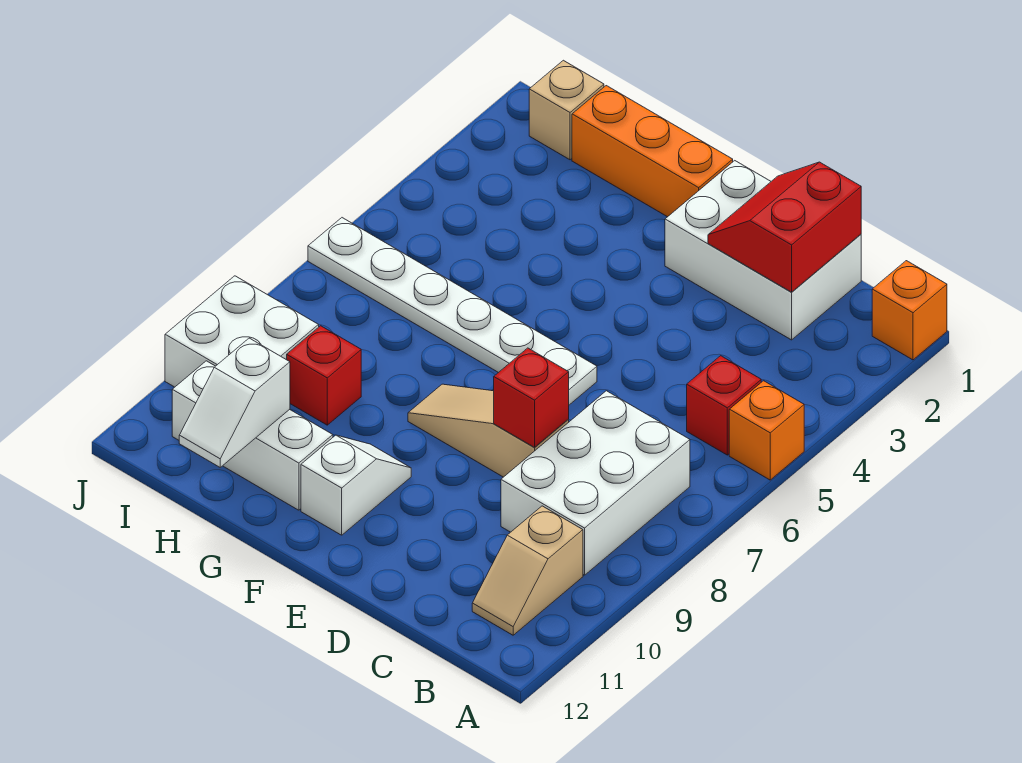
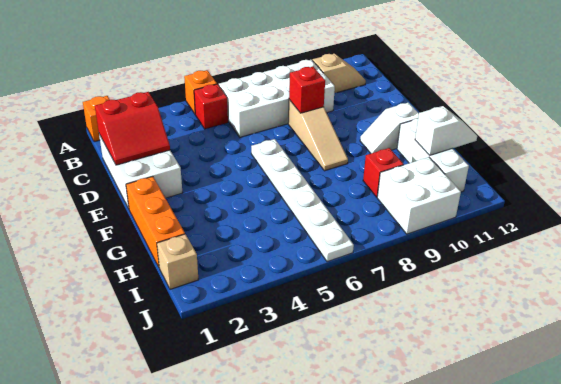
white brick B7:C9 level 1 -> white brick B6:C9 level 1

